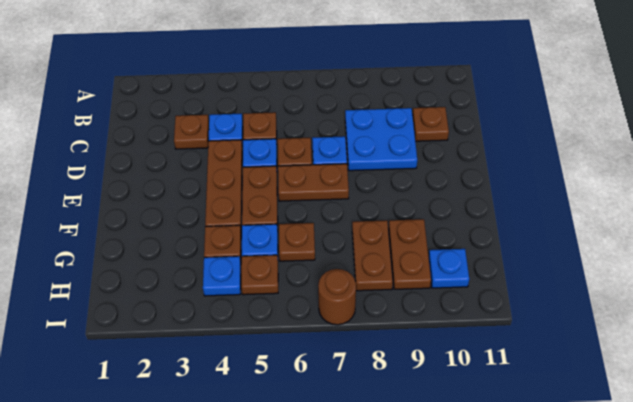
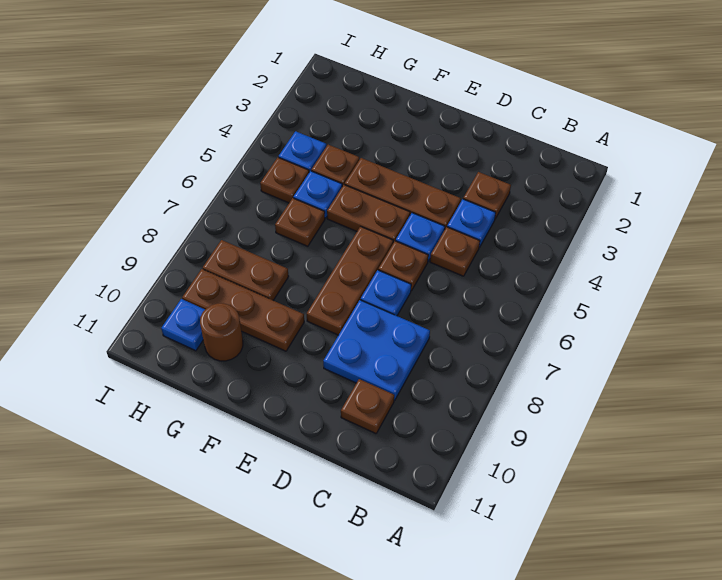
brown plate E6:E7 level 1 -> brown plate E6:E8 level 1
brown plate G9:H9 level 1 -> brown plate F9:H9 level 1
brown round brick I7 level 1 -> brown round brick G10 level 1

